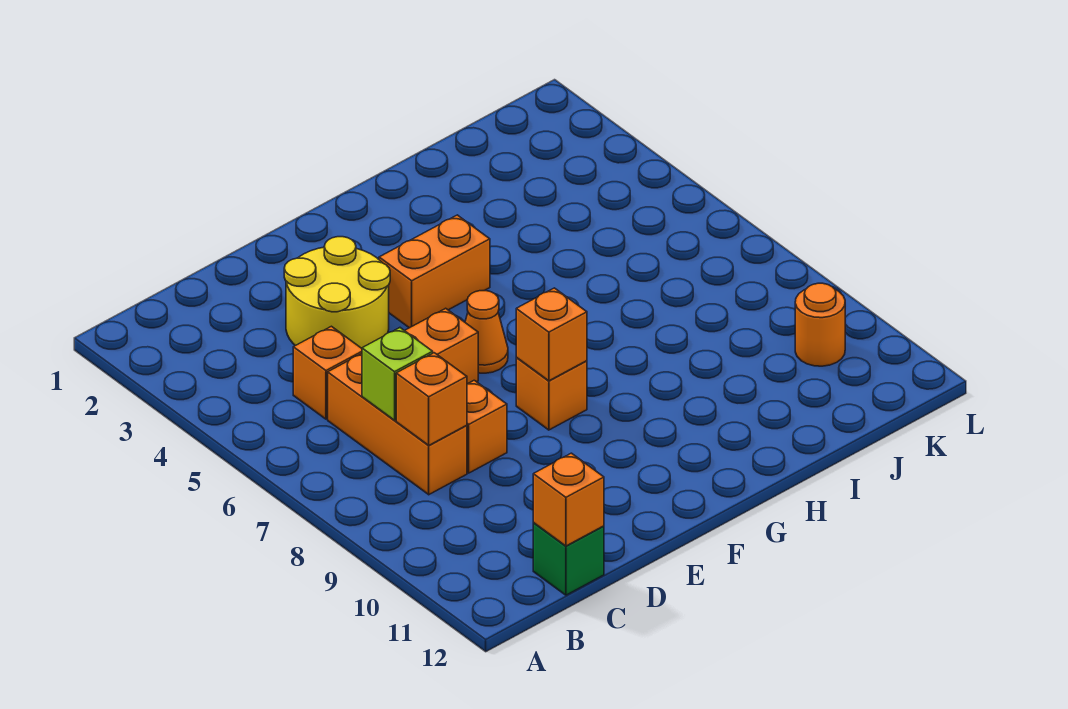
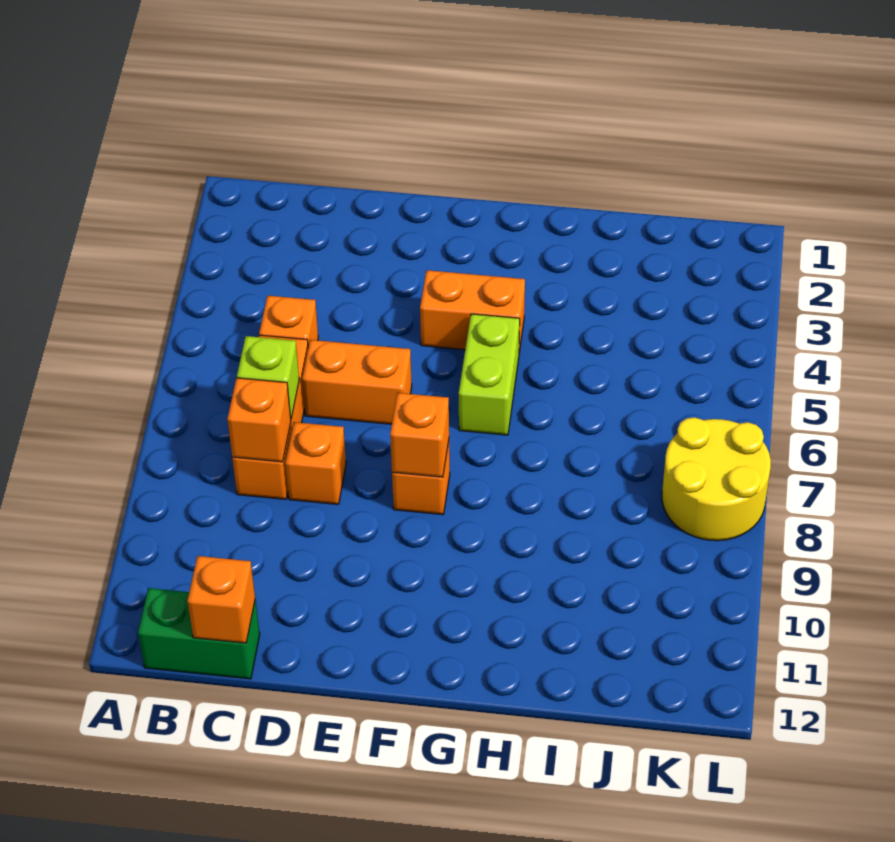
green brick C12 level 1 -> green brick B12:C12 level 1
yellow round brick D3:E4 level 1 -> yellow round brick K7:L8 level 1
orange cone F6 level 1 -> none
none -> lime brick G5:G6 level 1
orange round brick K10 level 1 -> none

